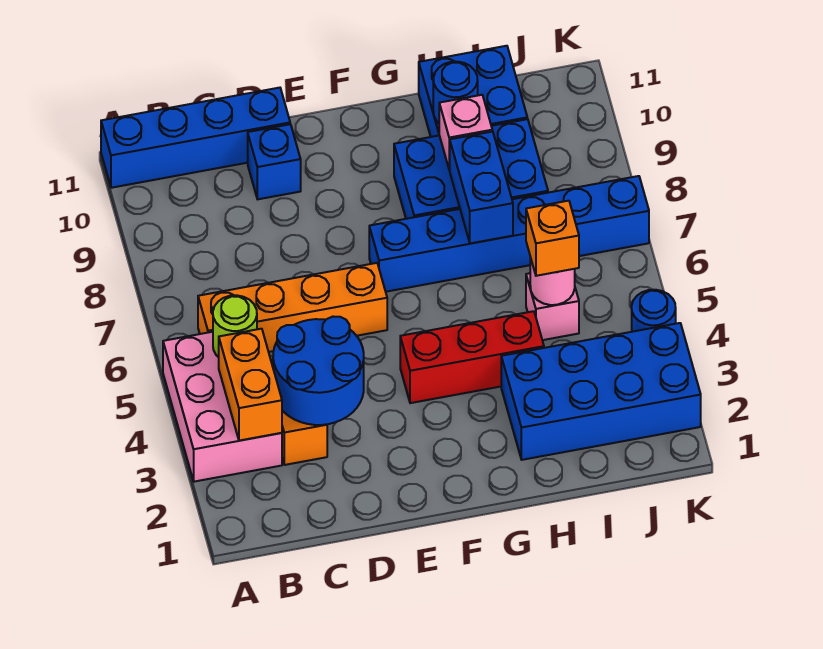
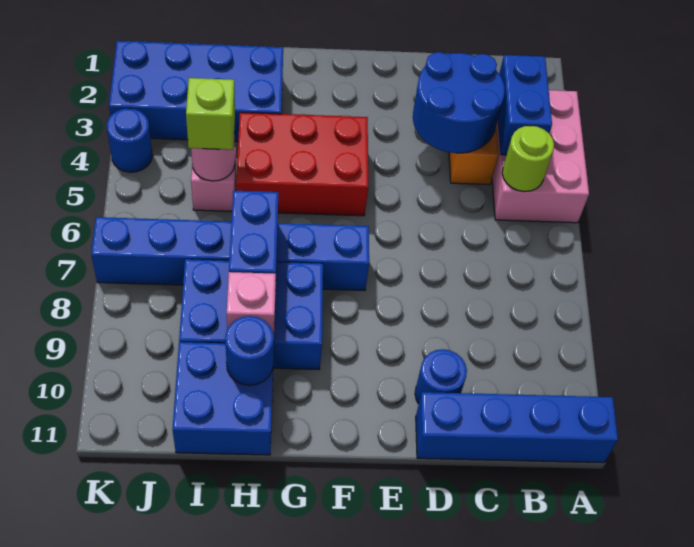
orange brick B3:B4 level 2 -> blue brick B3:B4 level 2
orange brick B6:E6 level 1 -> none
blue brick D10 level 1 -> blue round brick D10 level 1
red brick F4:H4 level 1 -> red brick F4:H5 level 1
orange brick I5 level 3 -> lime brick I5 level 3

